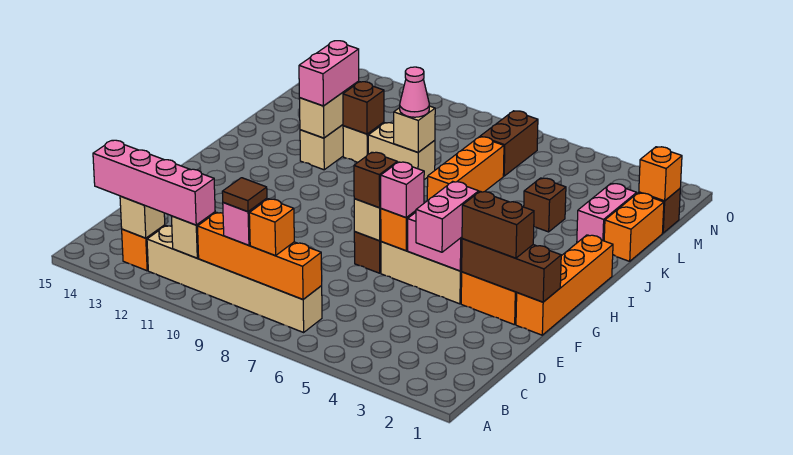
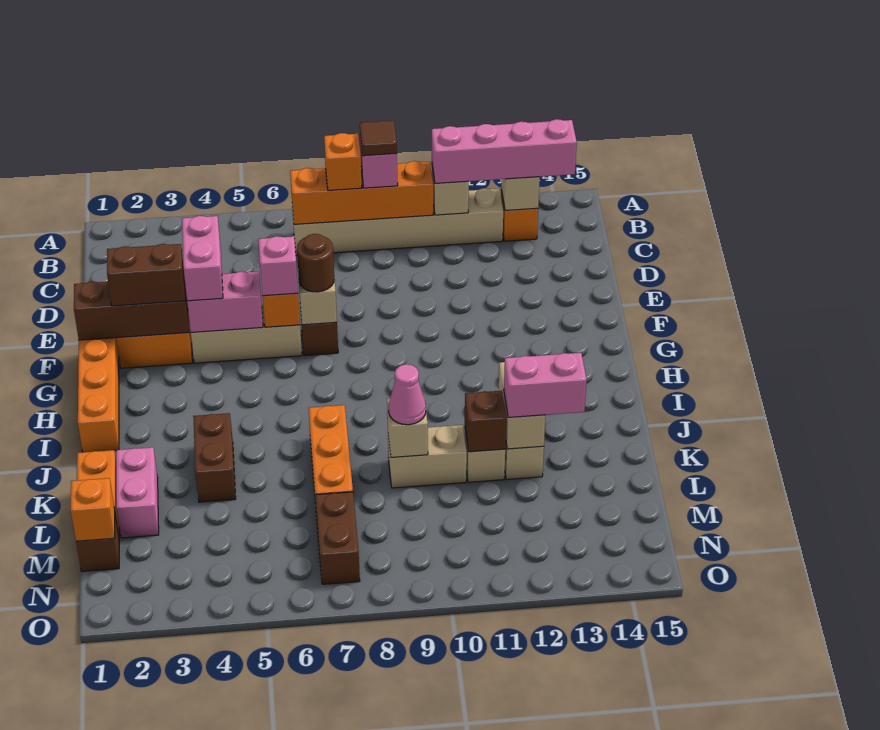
brown brick F7 level 3 -> brown round brick F7 level 3
pink brick J12:K12 level 3 -> pink brick K12:K13 level 3
brown brick K4 level 1 -> brown brick J4:K4 level 1

